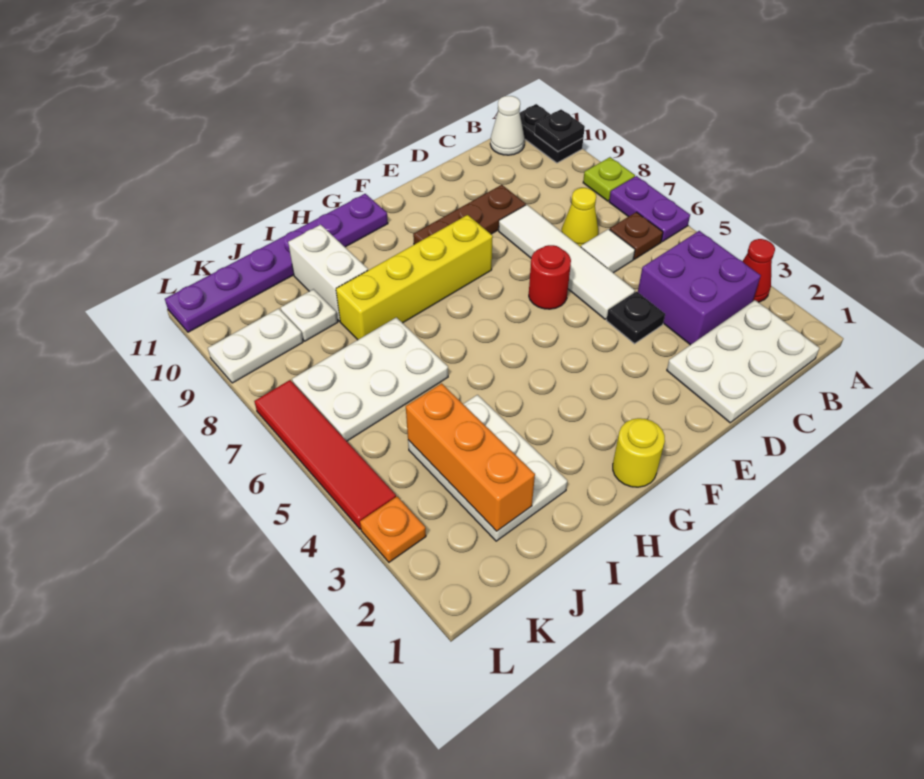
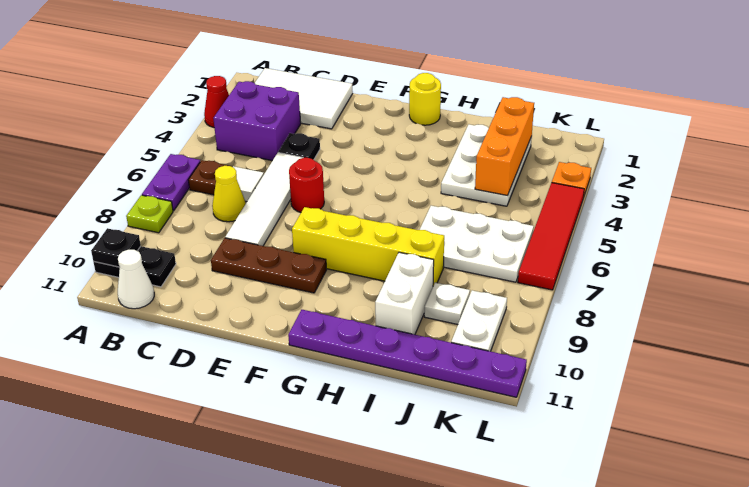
black plate A10:A11 level 1 -> black plate A10:B10 level 1
white plate B1:D2 level 1 -> white tile B1:D2 level 1
white plate K9:L9 level 1 -> white plate K9:K10 level 1

